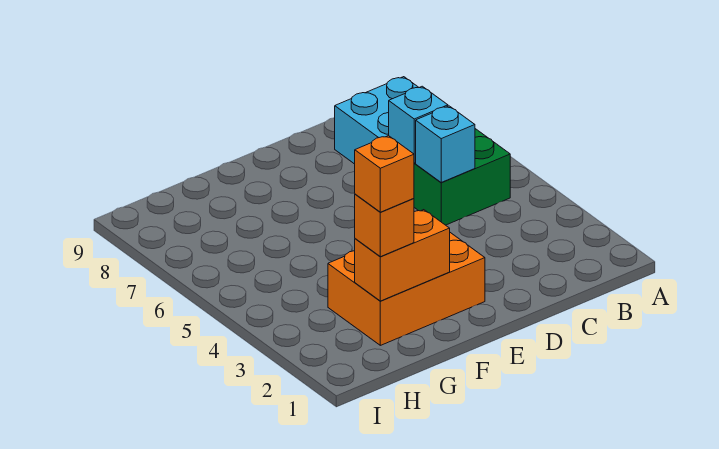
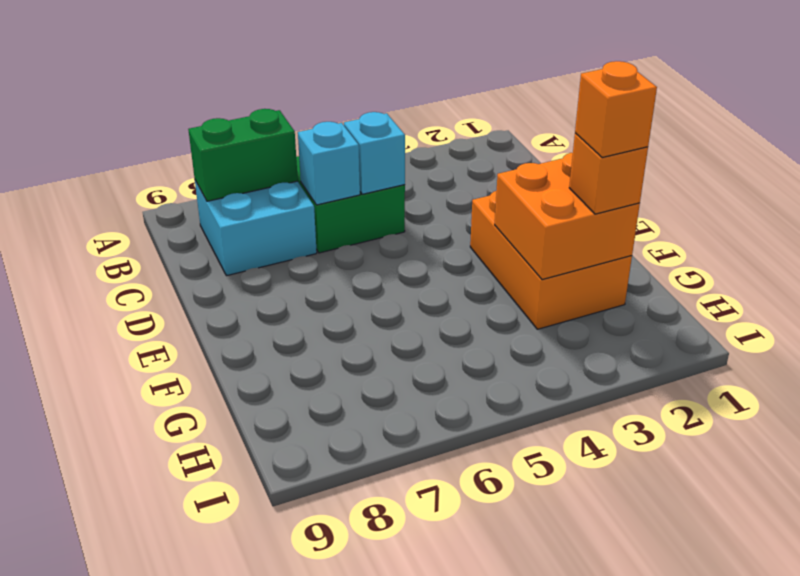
none -> green brick B7:B8 level 2
orange brick F2:G2 level 2 -> orange brick F2:G3 level 2

